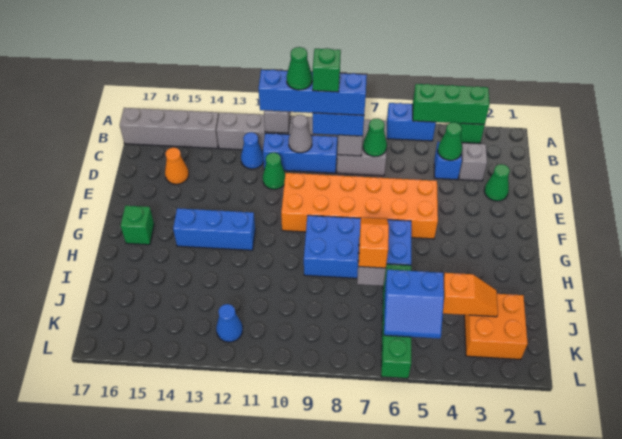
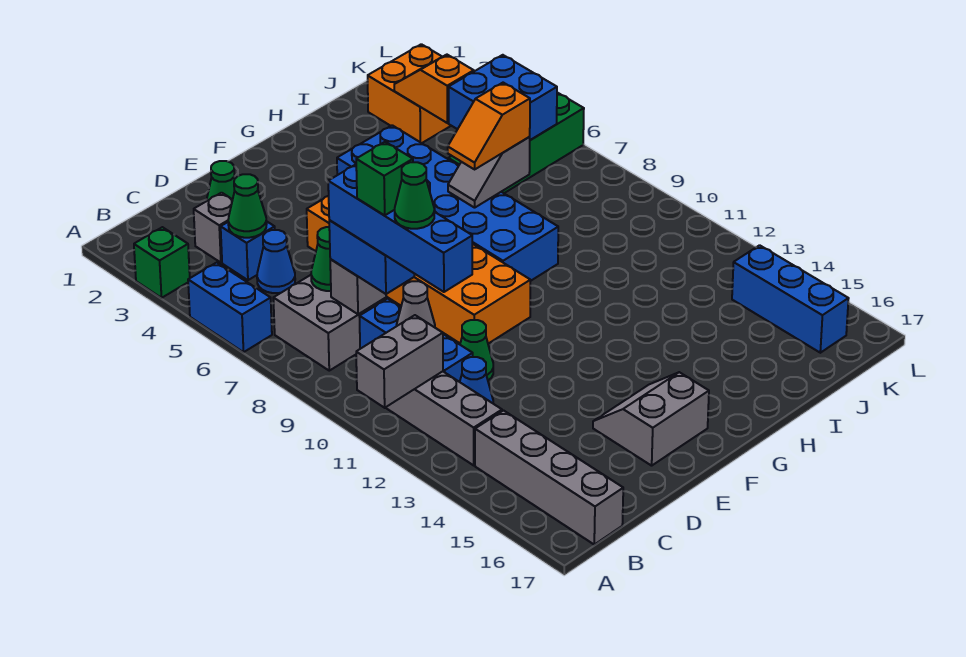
green brick A3:A5 level 2 -> none
orange cone D15 level 1 -> none
none -> grey slope E15:F16 level 1 top 16
blue brick G6:H9 level 1 -> blue brick G4:H9 level 1
blue brick G12:G14 level 1 -> blue brick K14:K16 level 1
green brick G16 level 1 -> none
blue slope J5:K6 level 2 top J -> blue brick J5:K6 level 2
blue cone K12 level 1 -> blue cone C5 level 1

